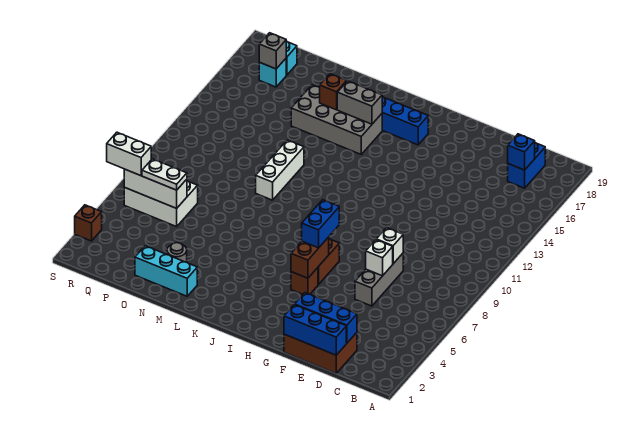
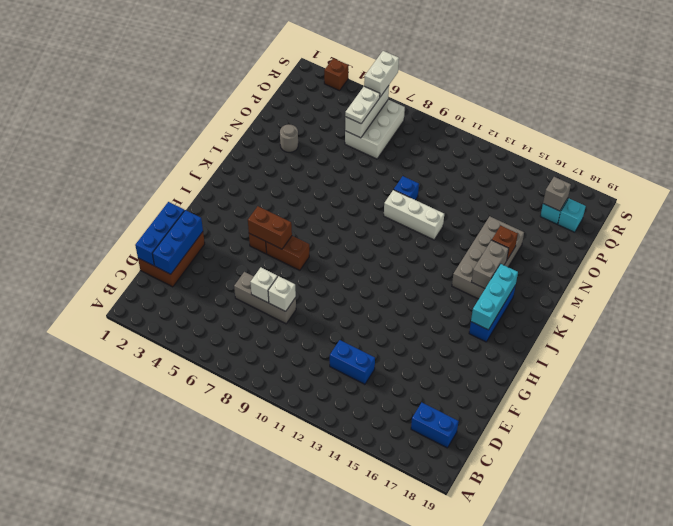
blue brick C17 level 2 -> blue brick N10 level 1
blue brick H6:H7 level 3 -> blue brick D12:D13 level 1
cyan brick M2:O2 level 1 -> cyan brick I17:K17 level 2

